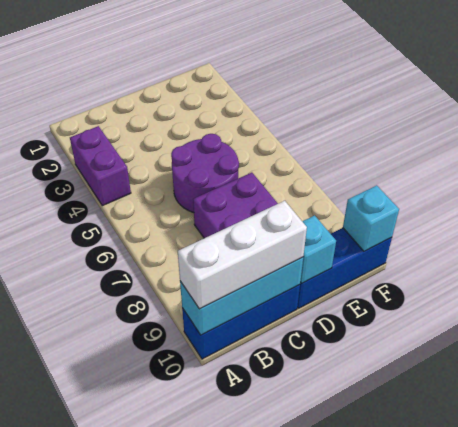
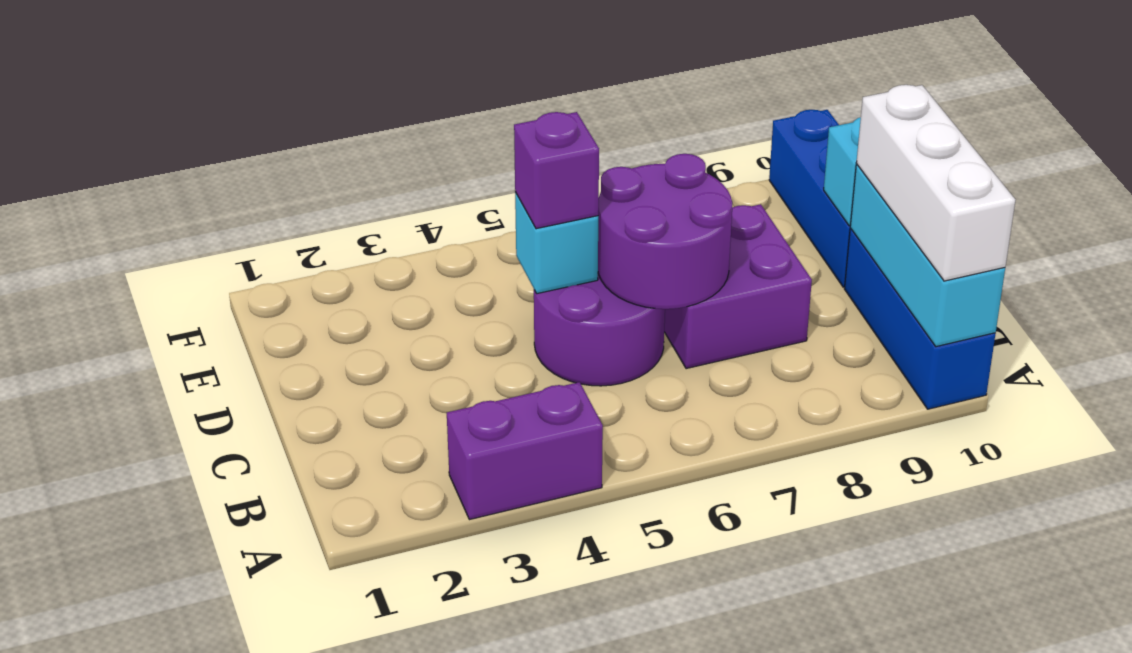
none -> purple round brick C6:D7 level 2
none -> purple brick D5 level 3
cyan brick F10 level 2 -> cyan brick D5 level 2

